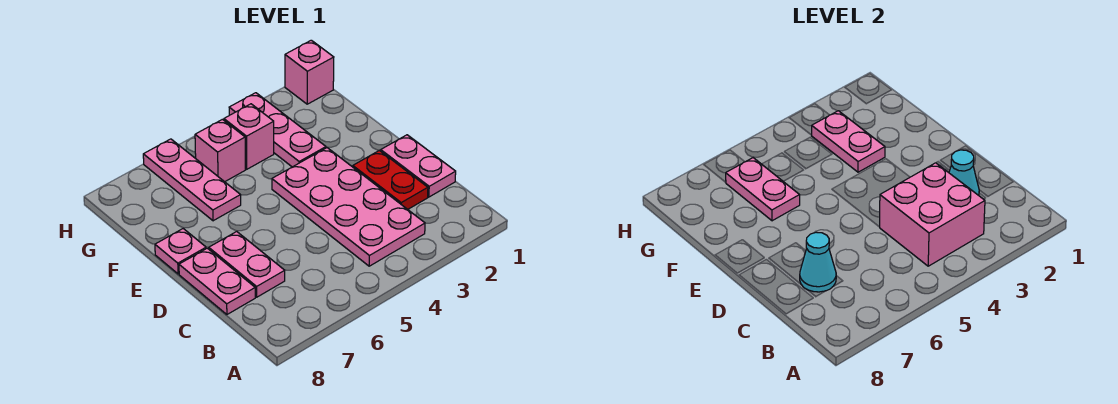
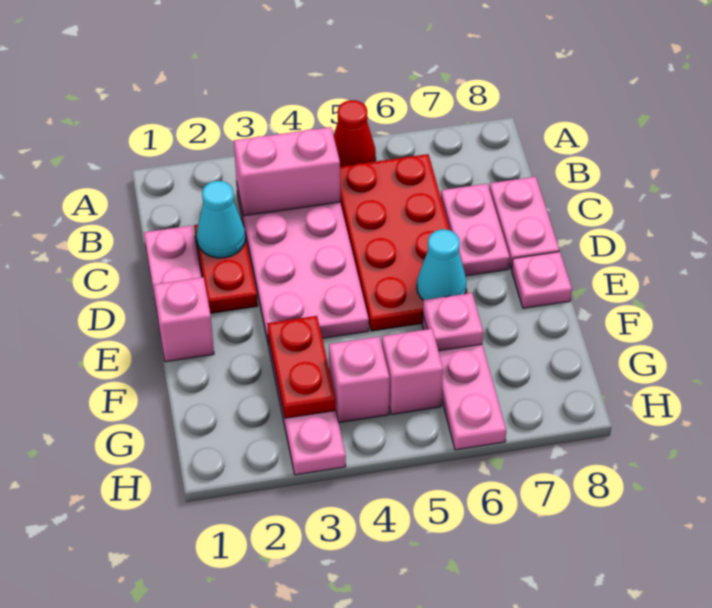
none -> red cone A5 level 1
pink brick B3:C4 level 2 -> pink brick B3:B4 level 2
none -> red plate B5:E6 level 1
cyan cone C7 level 2 -> cyan cone E6 level 2
pink plate F3:G3 level 2 -> red plate F3:G3 level 2
pink plate F6:G6 level 2 -> pink plate F6 level 2
pink brick H1 level 1 -> pink brick E1 level 1

